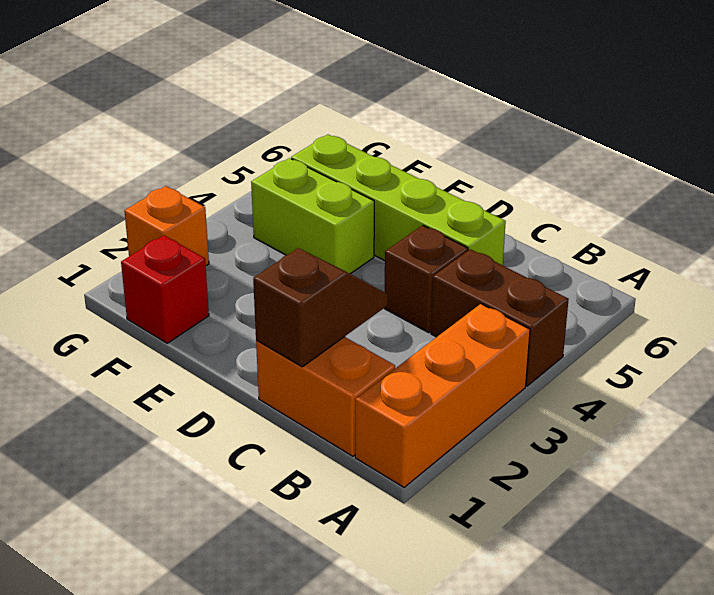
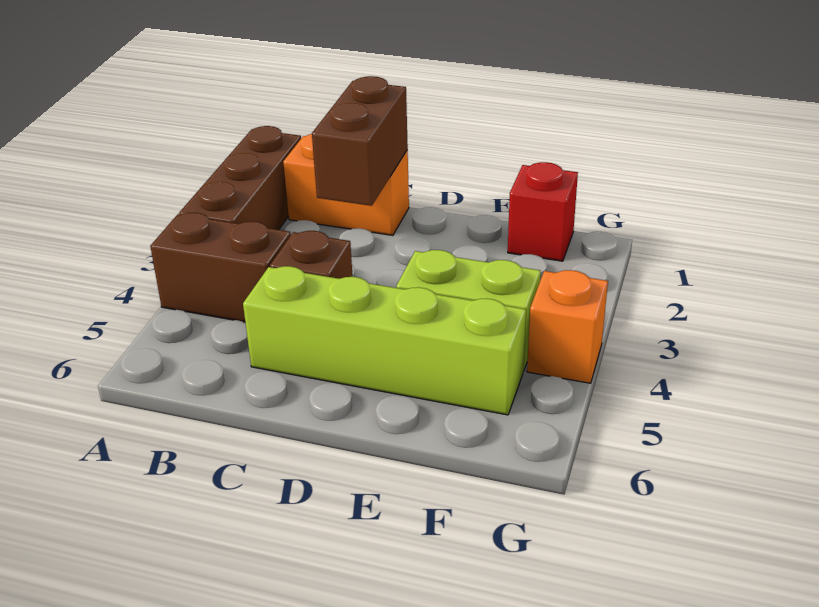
orange brick A1:A3 level 1 -> brown brick A1:A3 level 1
brown slope C1:C2 level 2 top 1 -> brown brick C1:C2 level 2
orange brick G2 level 1 -> orange brick G4 level 1

